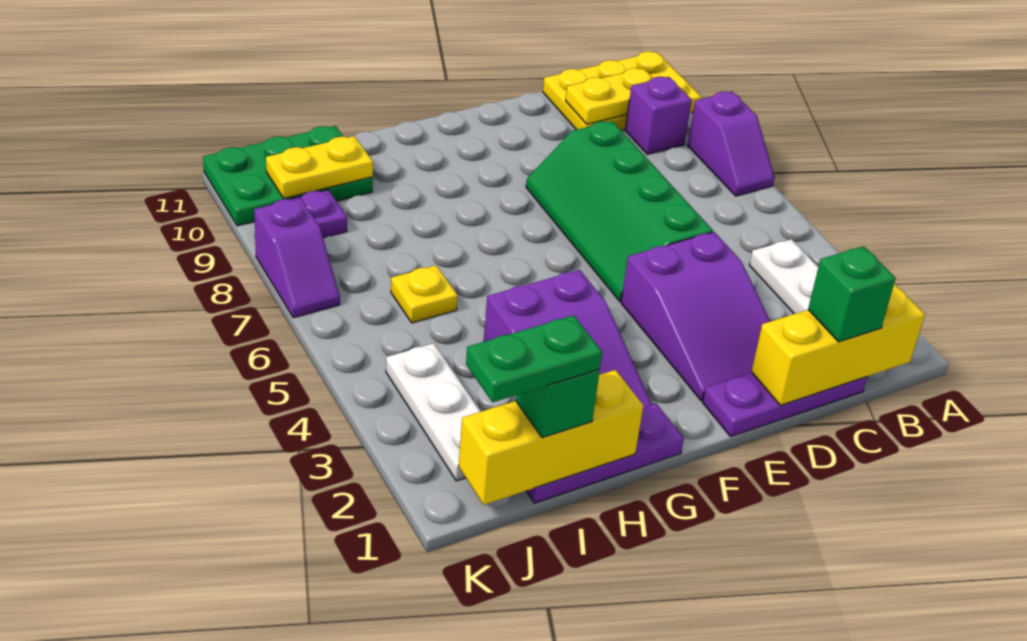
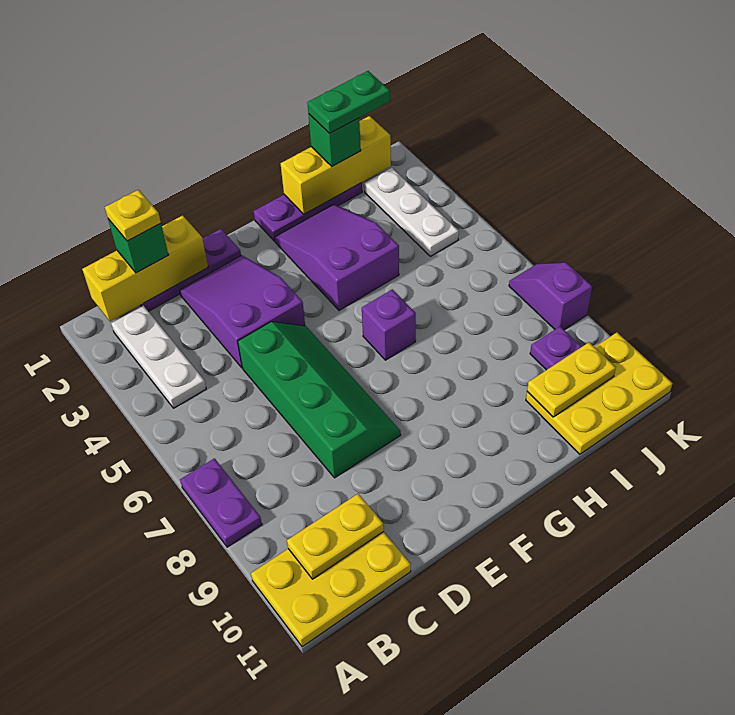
purple slope A7:A8 level 1 top 8 -> purple plate A7:A8 level 1
purple brick B9 level 1 -> purple brick G6 level 1
yellow plate I6 level 1 -> yellow plate C1 level 4
green plate I10:K11 level 1 -> yellow plate I10:K11 level 1

